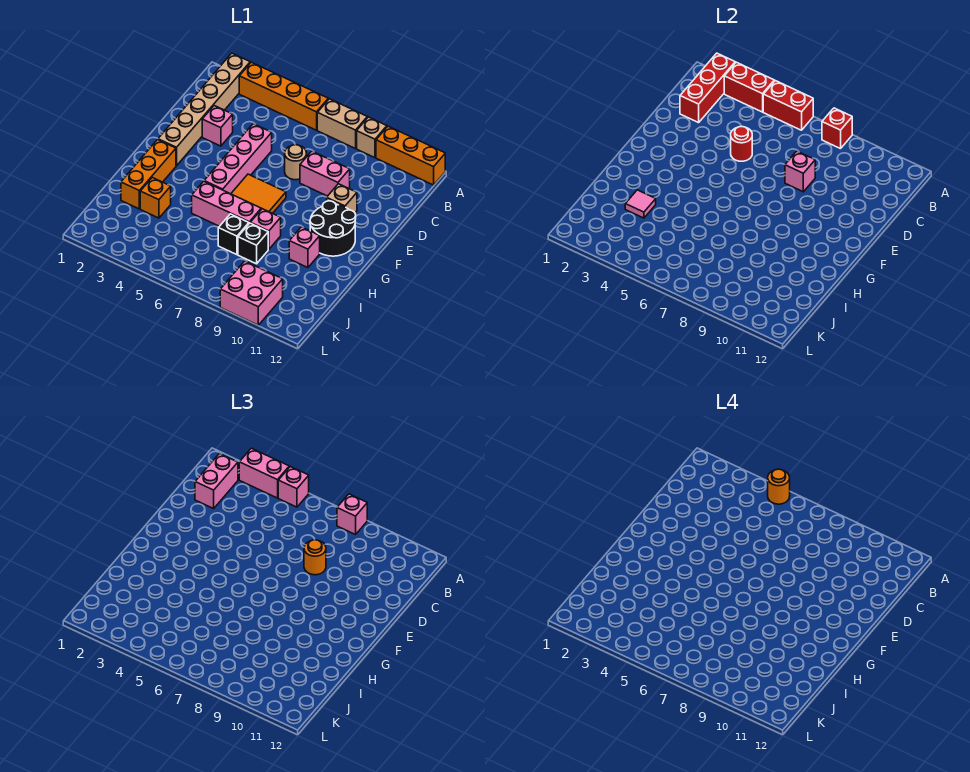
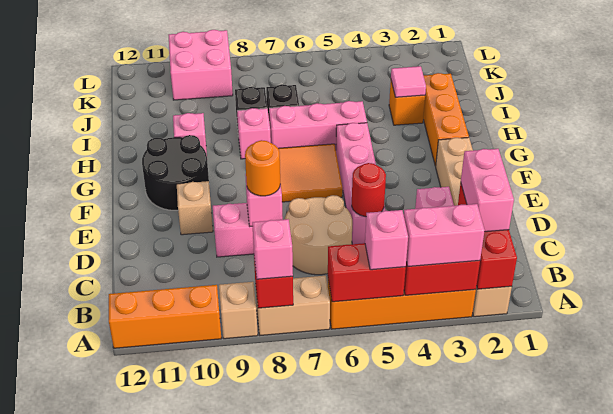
orange round brick A5 level 4 -> none
tan round brick D7 level 1 -> tan round brick C6:D7 level 1

